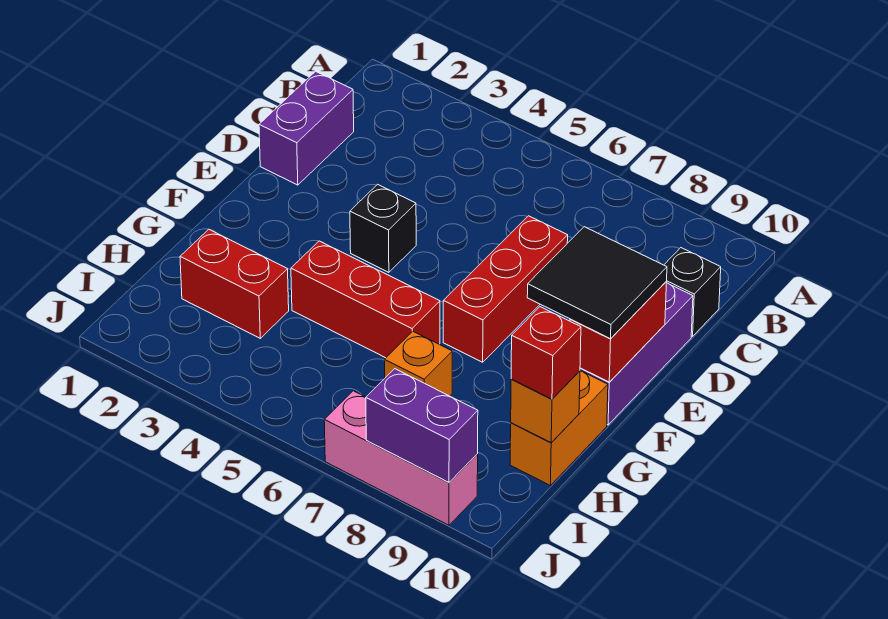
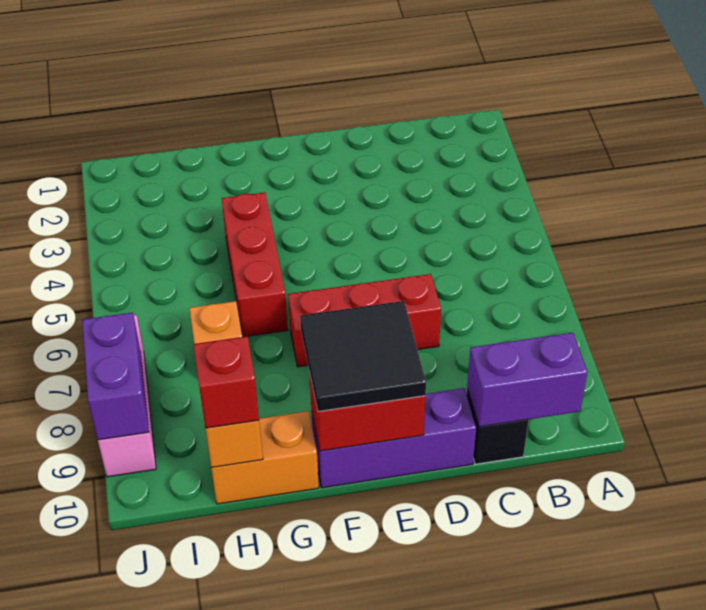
purple brick C1:D1 level 1 -> purple brick B10:C10 level 2
black brick E4 level 1 -> none
red brick H2:H3 level 1 -> none

